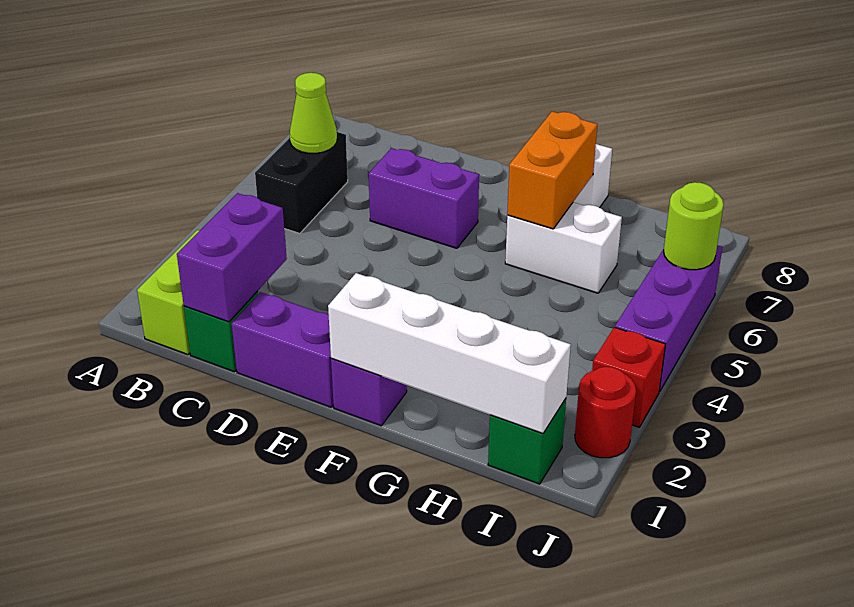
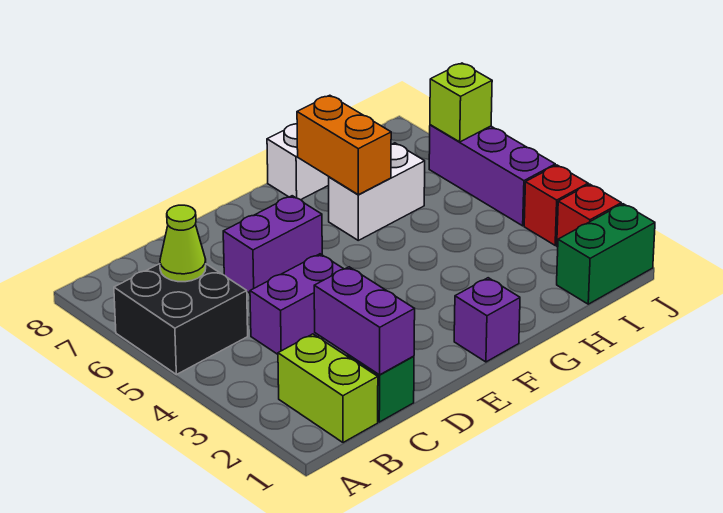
black brick B5:B6 level 1 -> black brick A5:B6 level 1
purple brick D1:E1 level 1 -> purple brick C4:D4 level 1
white brick F1:I1 level 2 -> none
green brick I1 level 1 -> green brick I1:J1 level 1
red round brick J2 level 1 -> red brick J2 level 1
lime round brick J6 level 2 -> lime brick J6 level 2

